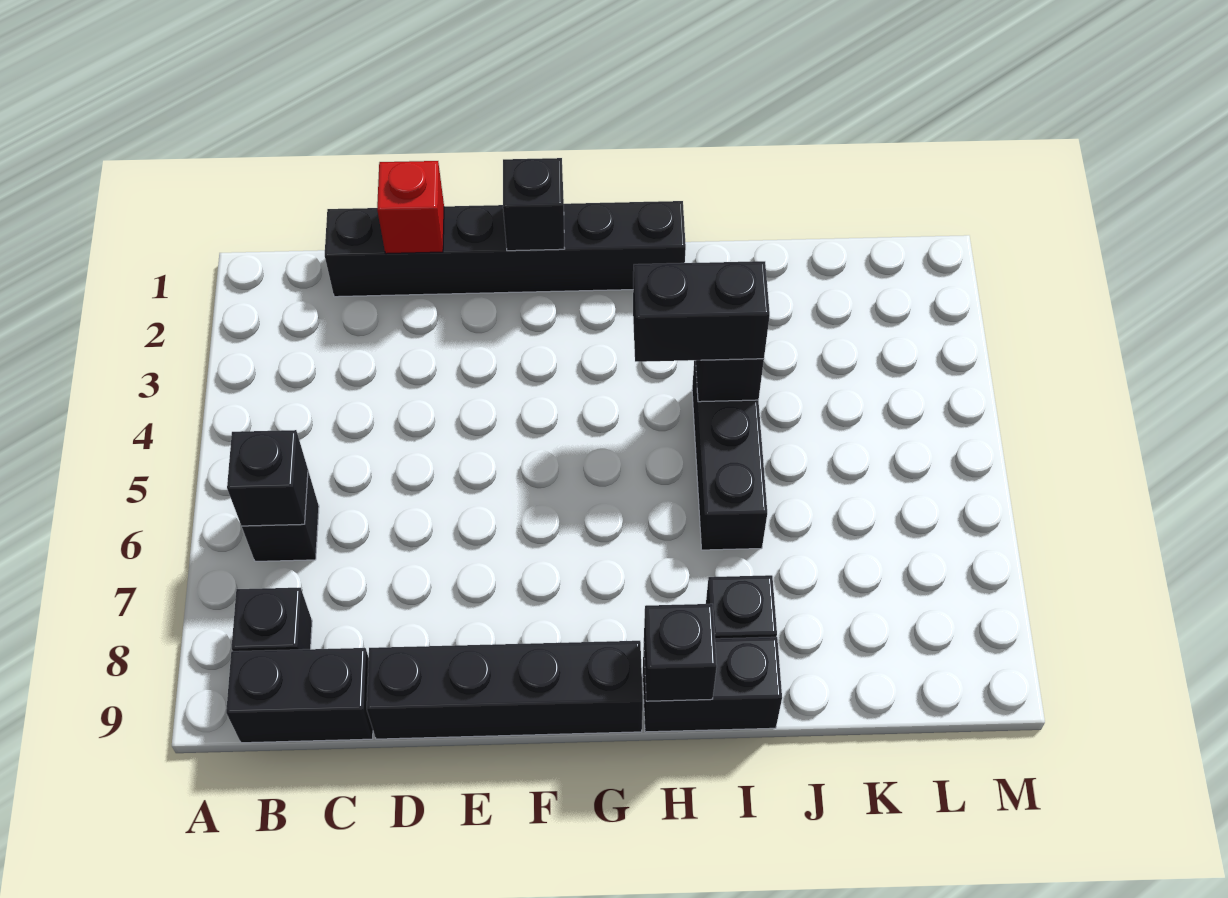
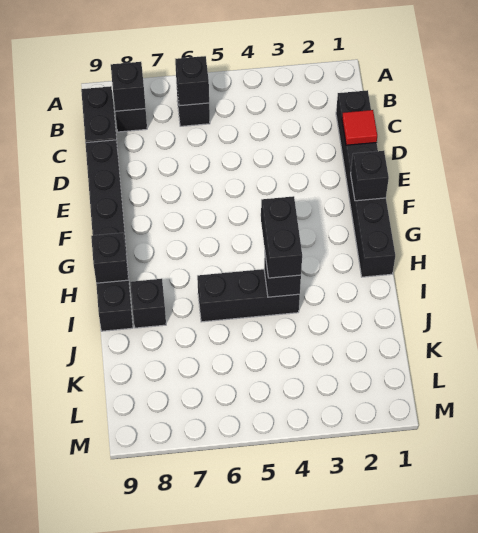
none -> black brick B8 level 2
red brick D1 level 2 -> red tile D1 level 2

